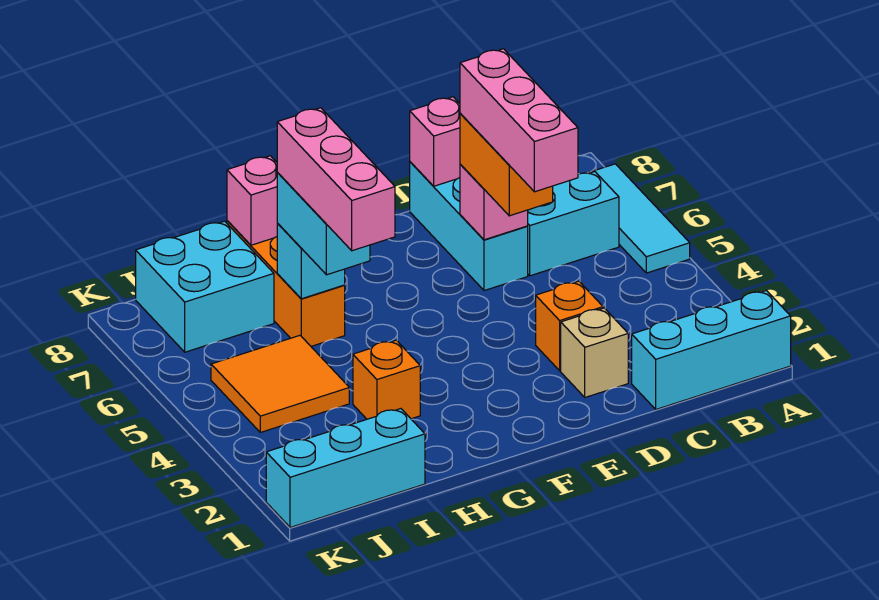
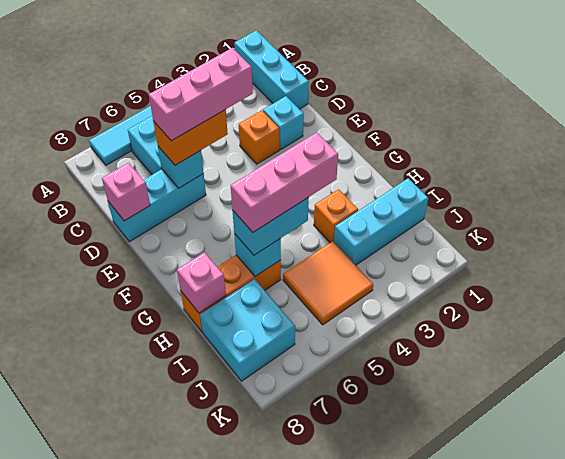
tan brick D2 level 1 -> cyan brick D2 level 1
pink brick D6 level 2 -> cyan brick D6 level 2
cyan brick I1:K1 level 1 -> cyan brick I1:I3 level 1

